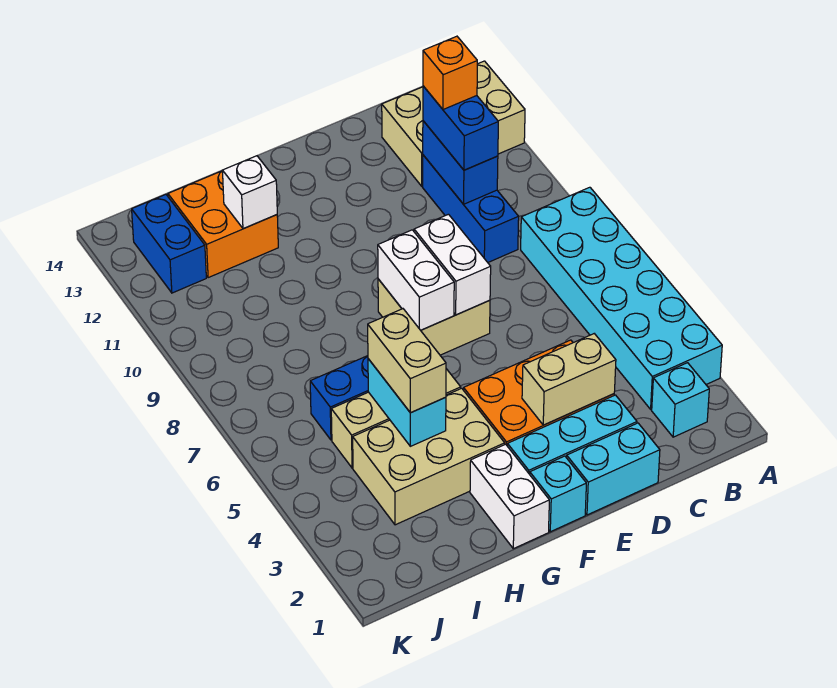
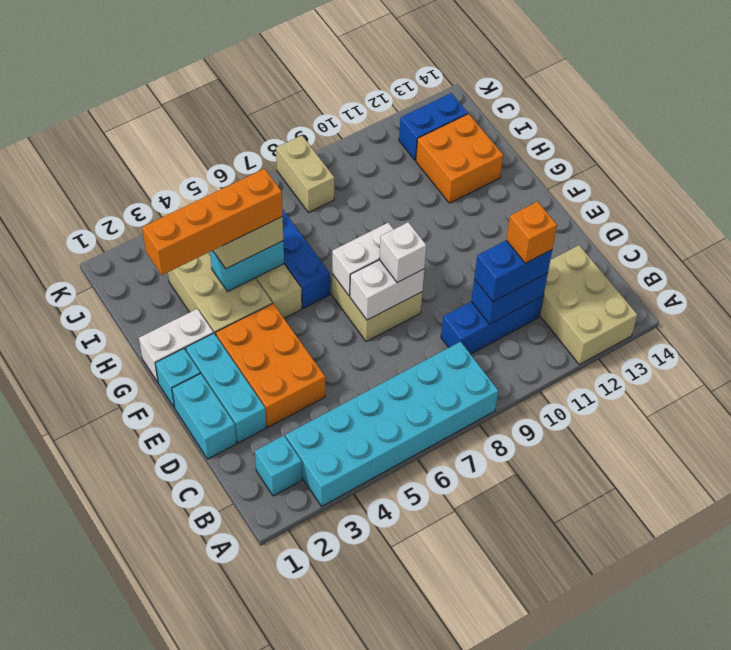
tan brick D3:E3 level 2 -> tan brick J8:K8 level 1
none -> orange brick H2:H5 level 4
white brick H12 level 2 -> white brick E8 level 3

